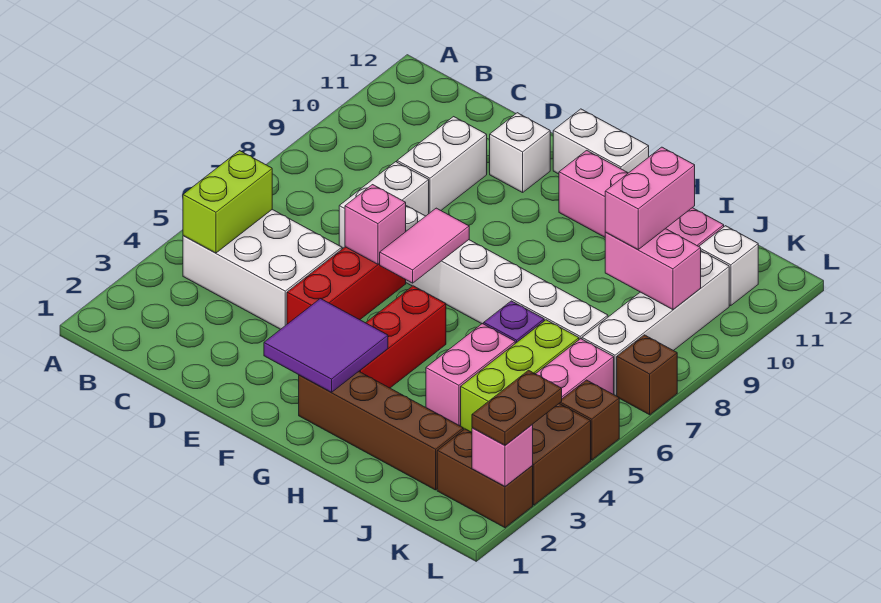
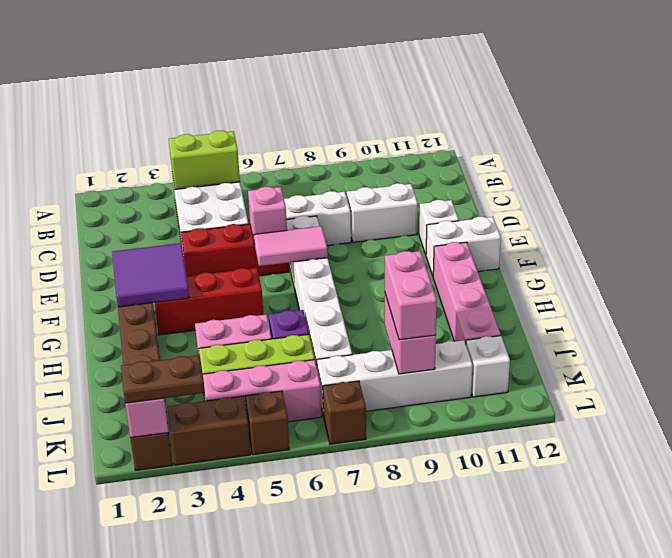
white brick F12:G12 level 1 -> white brick F11:F12 level 1
pink brick J9:J10 level 3 -> pink brick J9:K9 level 3

